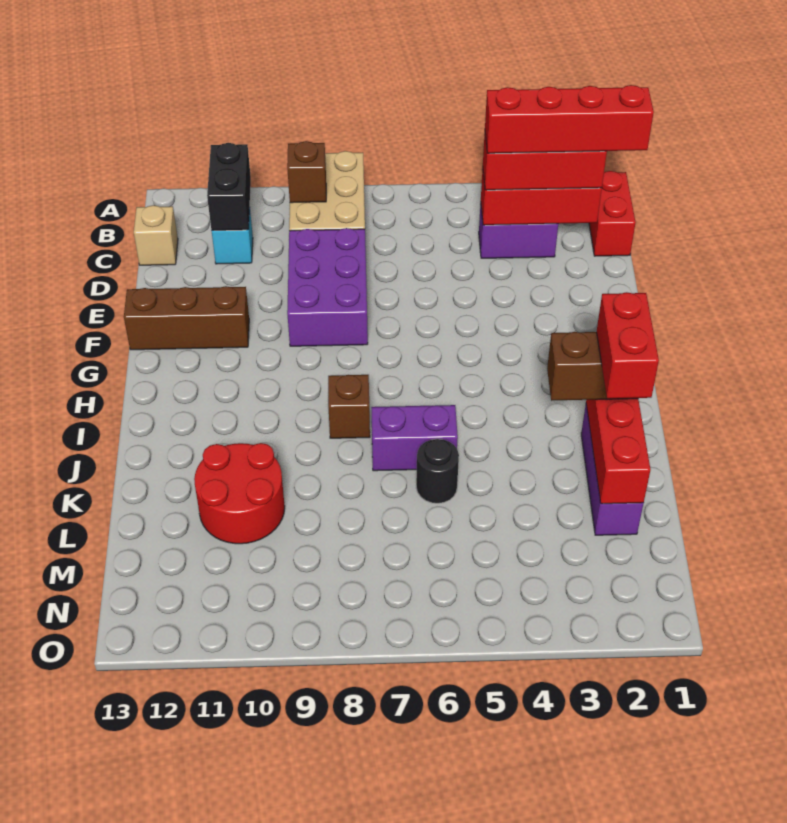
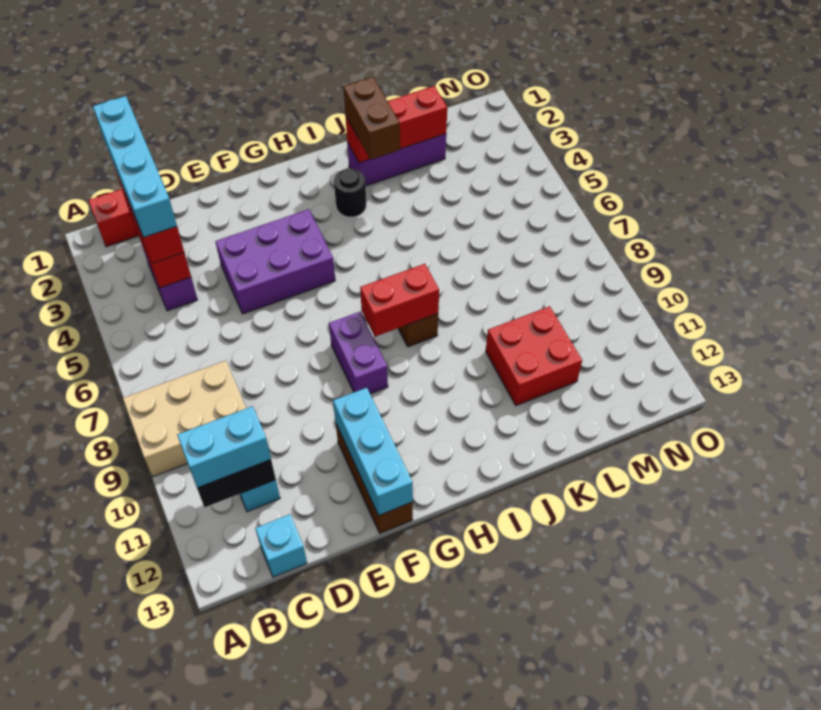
brown brick B9 level 2 -> none
none -> cyan brick B11:C11 level 3
red brick C1:C4 level 4 -> cyan brick C1:C4 level 4
tan brick C13 level 1 -> cyan brick C13 level 1
purple brick D8:F9 level 1 -> purple brick E4:G5 level 1
none -> cyan brick F11:F13 level 2
red brick J2:K2 level 4 -> red brick H8:I8 level 2
purple brick J6:J7 level 1 -> purple brick G8:G9 level 1
black round brick K6 level 1 -> black round brick I3 level 1
red round brick K10:L11 level 1 -> red brick K10:L11 level 1

